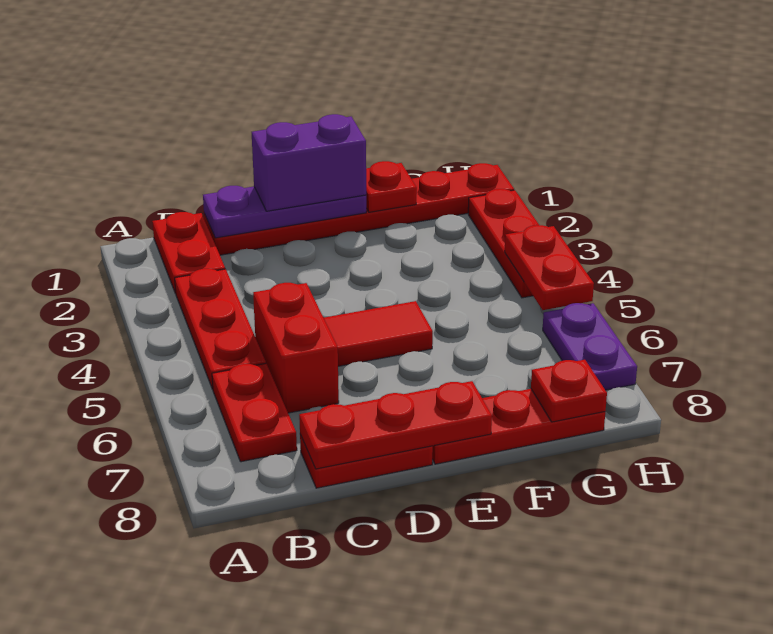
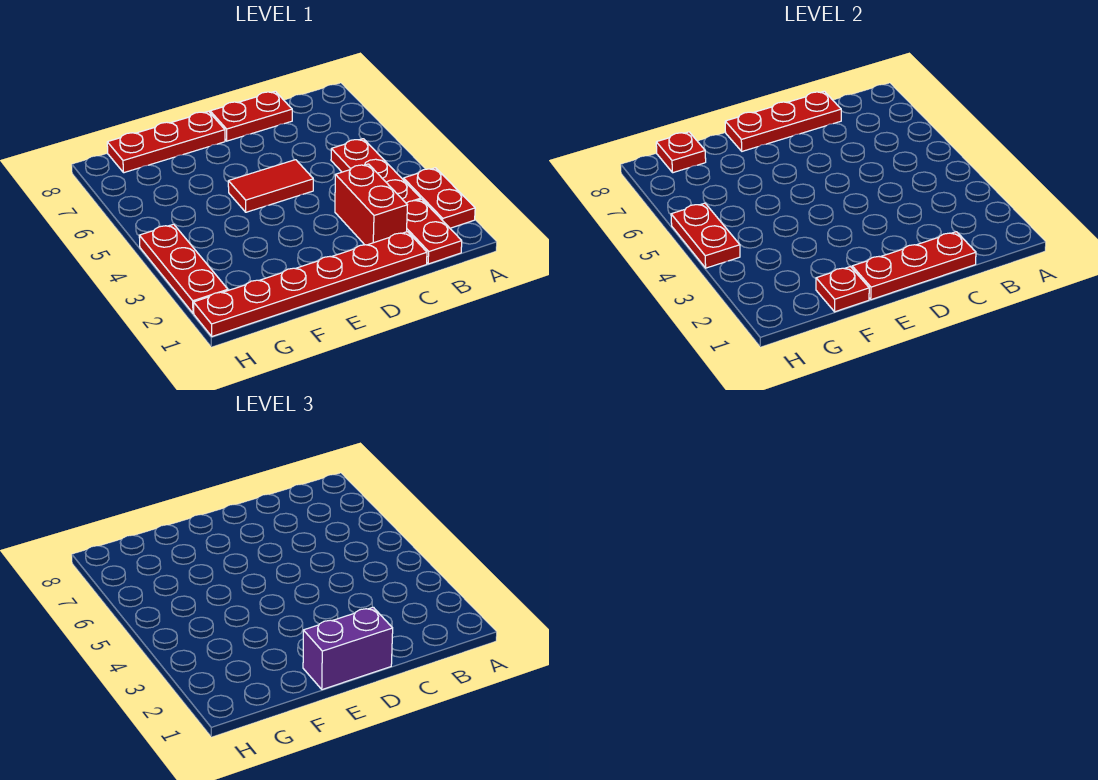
red plate B6:B7 level 1 -> red plate A2:A3 level 1
purple plate C1:E1 level 2 -> red plate C1:E1 level 2
red brick C5:C6 level 1 -> red brick C2:C3 level 1
purple plate H6:H7 level 1 -> none

